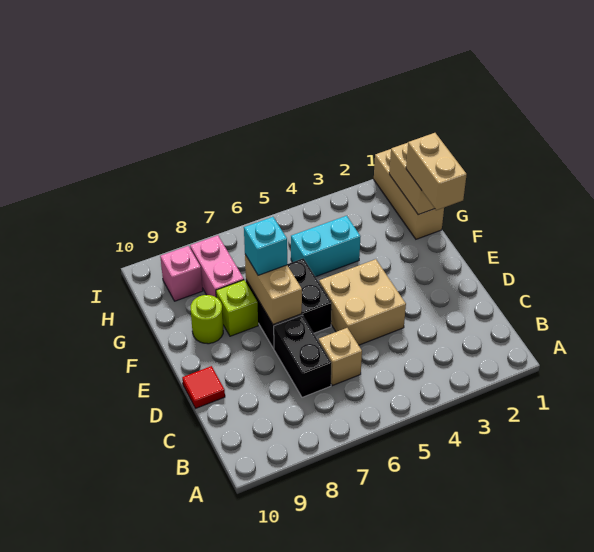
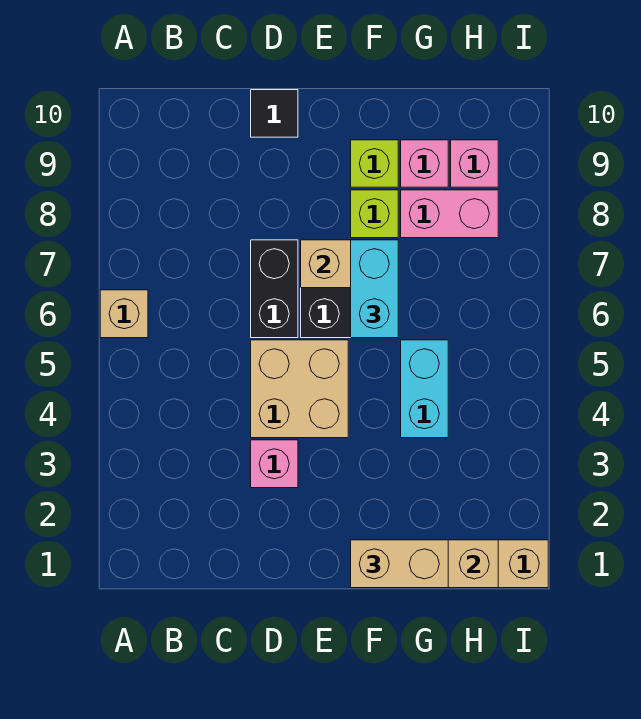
tan brick C6 level 1 -> tan brick A6 level 1
black brick C7:D7 level 1 -> black brick D6:D7 level 1
none -> pink brick D3 level 1
red tile D10 level 1 -> black tile D10 level 1
cyan brick F7 level 3 -> cyan brick F6:F7 level 3
lime round brick F9 level 1 -> lime brick F9 level 1
none -> pink brick G9 level 1

